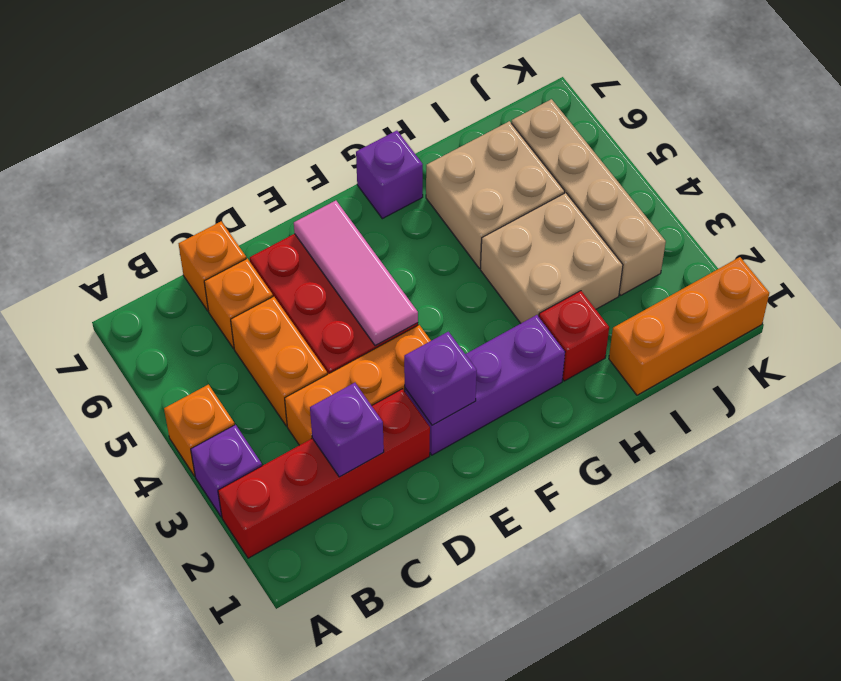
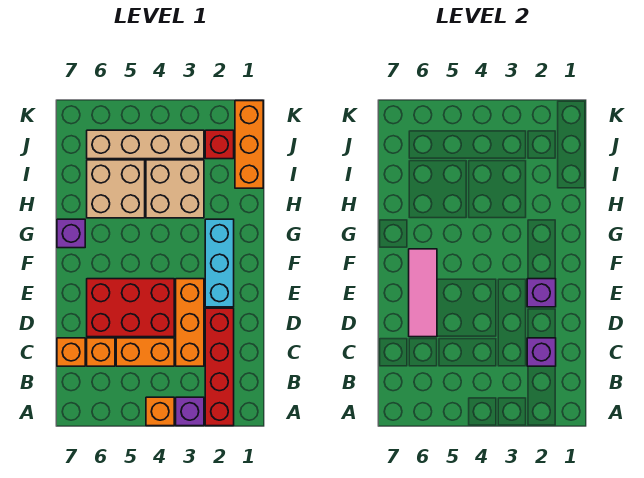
purple brick E2:G2 level 1 -> cyan brick E2:G2 level 1
pink tile E4:E6 level 2 -> pink tile D6:F6 level 2
red brick H2 level 1 -> red brick J2 level 1

